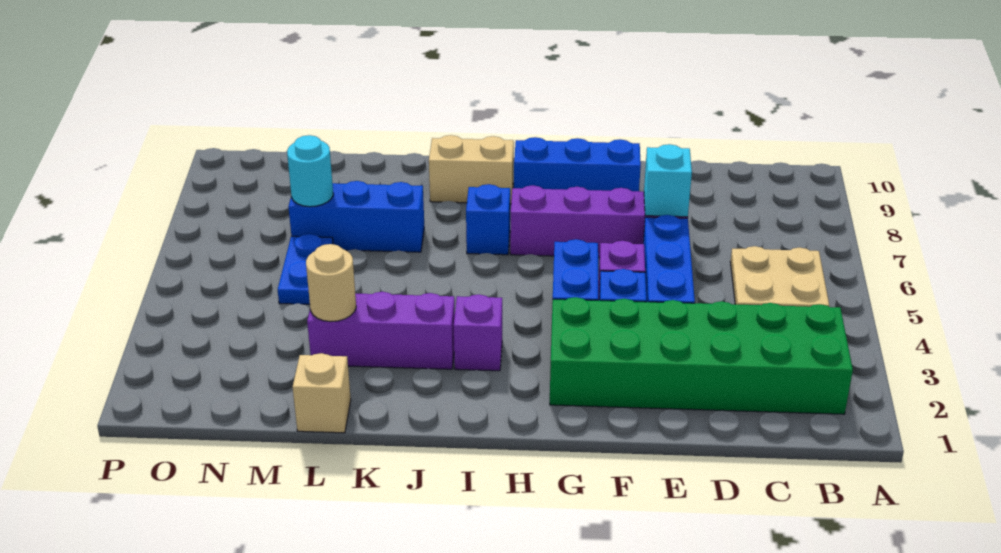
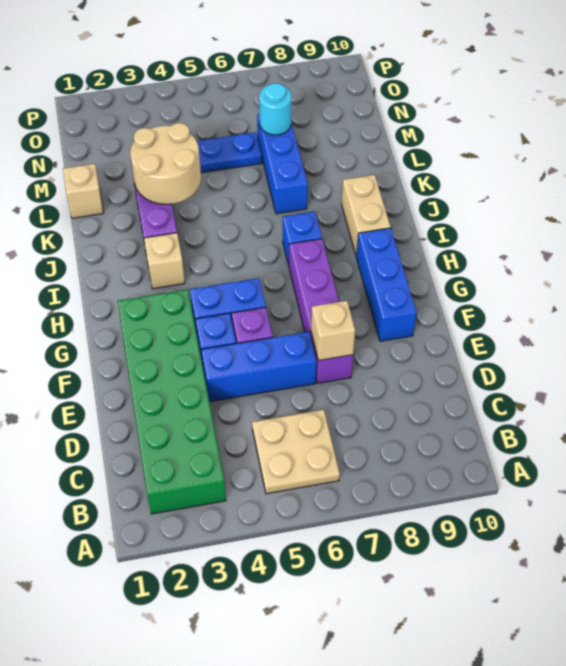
cyan brick E7 level 2 -> tan brick E7 level 2
purple brick I3 level 1 -> tan brick I3 level 1
tan round brick L3 level 2 -> tan round brick K3:L4 level 2

